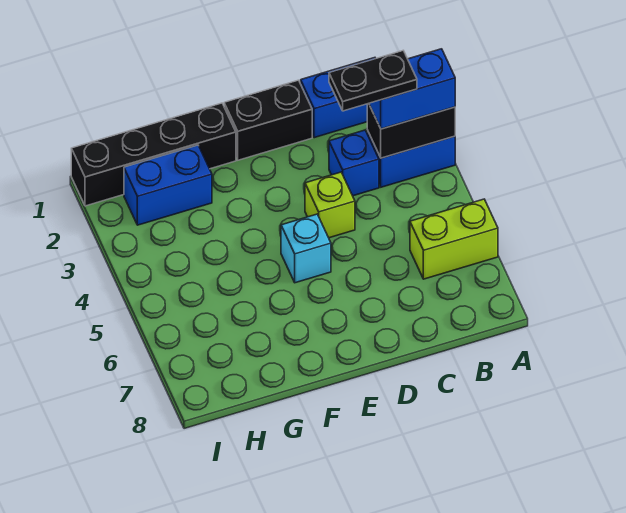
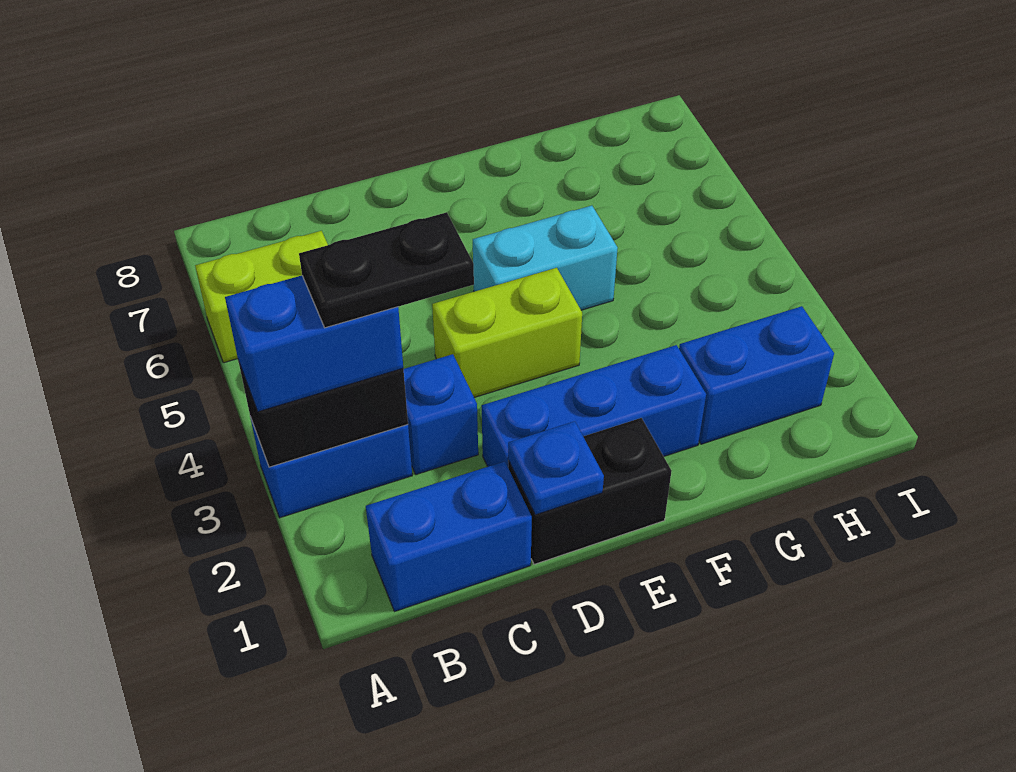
none -> blue plate D1 level 2
none -> blue brick D2:F2 level 1
lime brick D4 level 1 -> lime brick D4:E4 level 1
cyan brick E5 level 1 -> cyan brick E5:F5 level 1
black brick F1:I1 level 1 -> none

